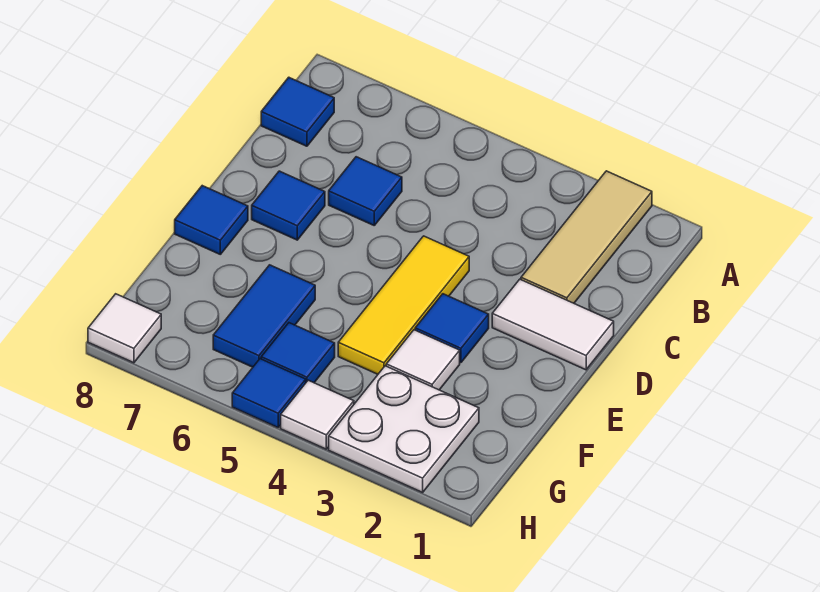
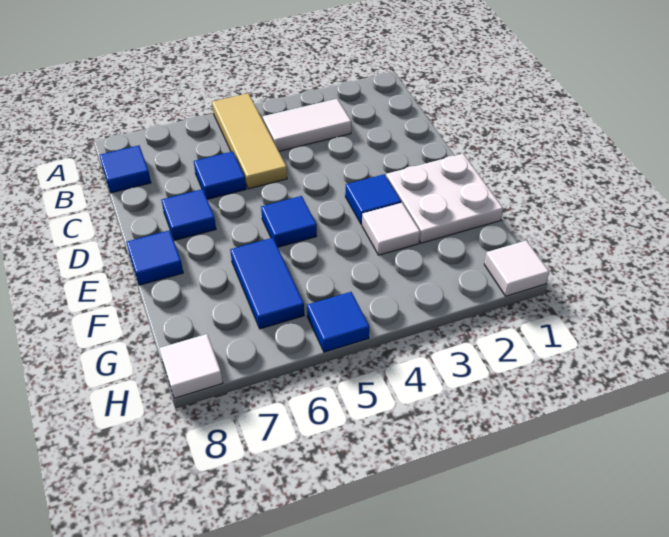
tan tile A2:C2 level 1 -> tan tile A5:C5 level 1
white tile D1:D2 level 1 -> white tile B3:B4 level 1
yellow tile D4:F4 level 1 -> none
white plate G2:H3 level 1 -> white plate E1:F2 level 1
blue tile G5 level 1 -> blue tile E5 level 1
white tile H4 level 1 -> white tile H1 level 1

